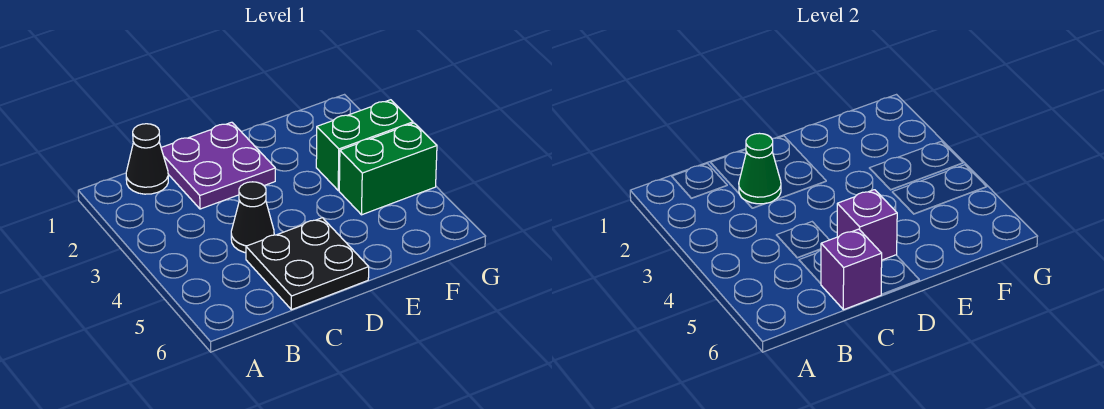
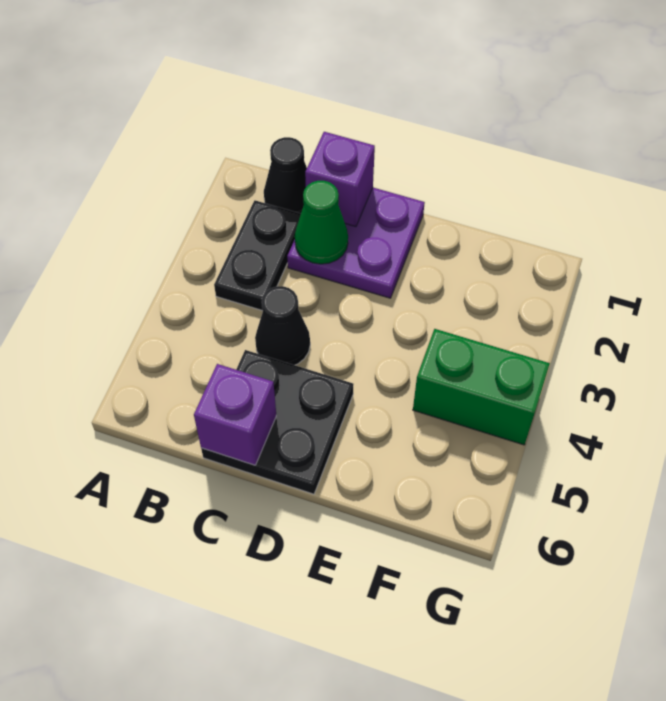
none -> black plate B2:B3 level 1
purple brick D5 level 2 -> purple brick C1 level 2
green brick F3:G3 level 1 -> none

